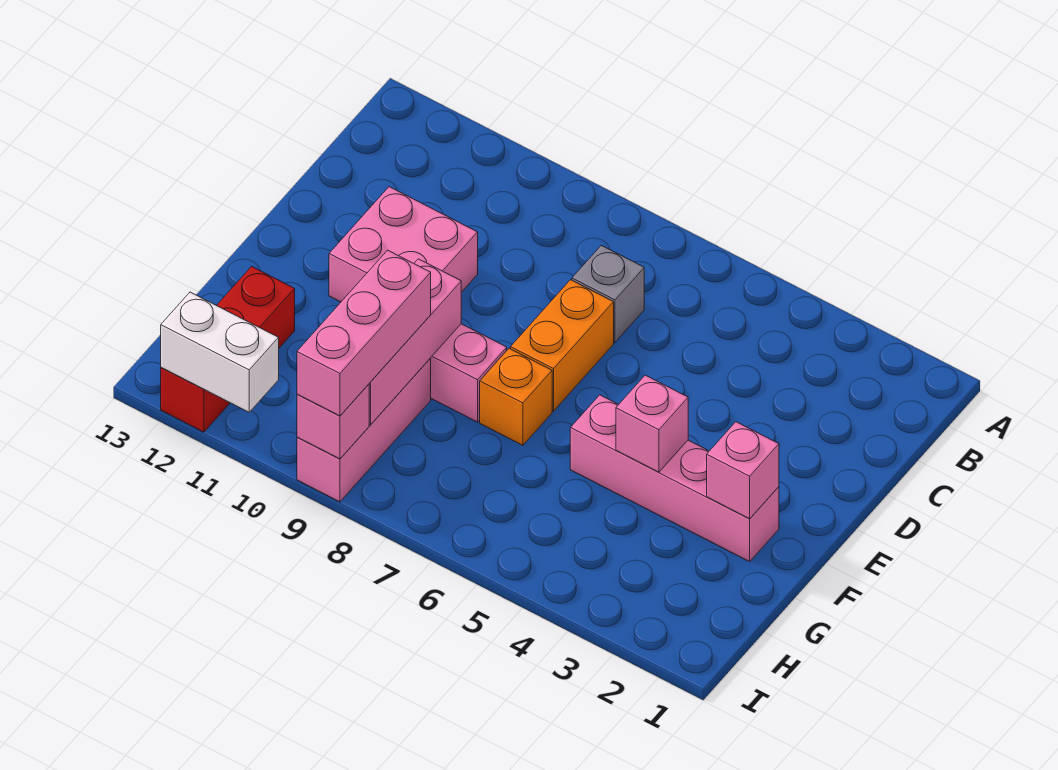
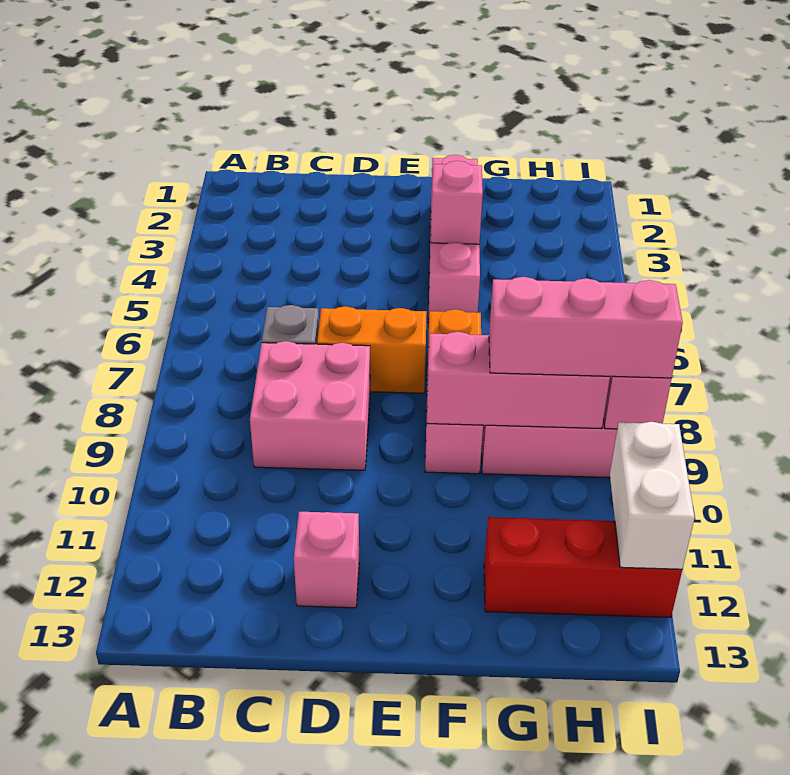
pink brick D10:E11 level 1 -> pink brick C8:D9 level 1
pink brick F2 level 2 -> pink brick D12 level 1

